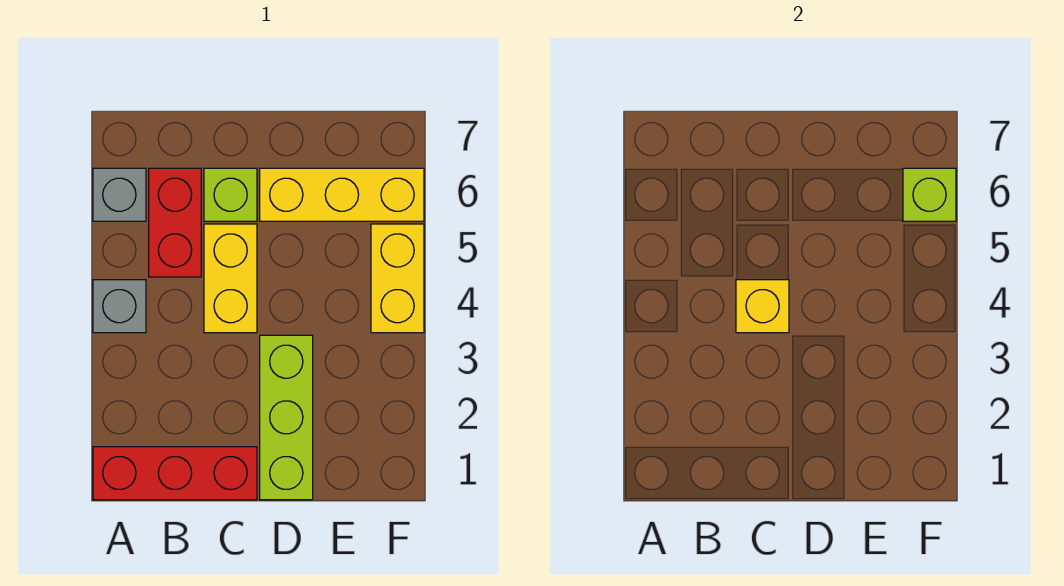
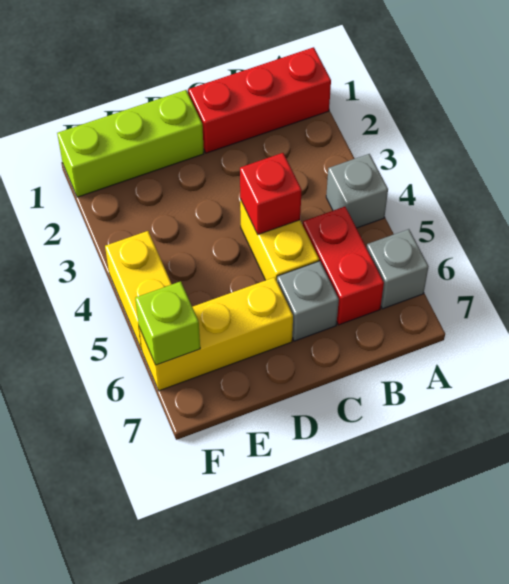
yellow brick C4 level 2 -> red brick C4 level 2
lime brick C6 level 1 -> grey brick C6 level 1
lime brick D1:D3 level 1 -> lime brick D1:F1 level 1

